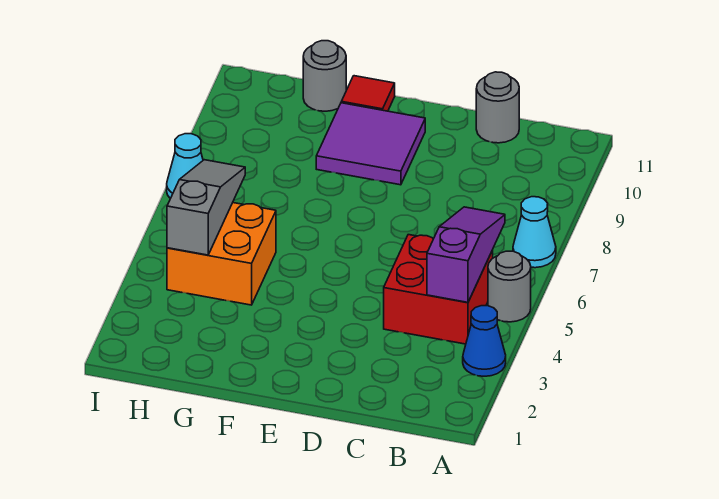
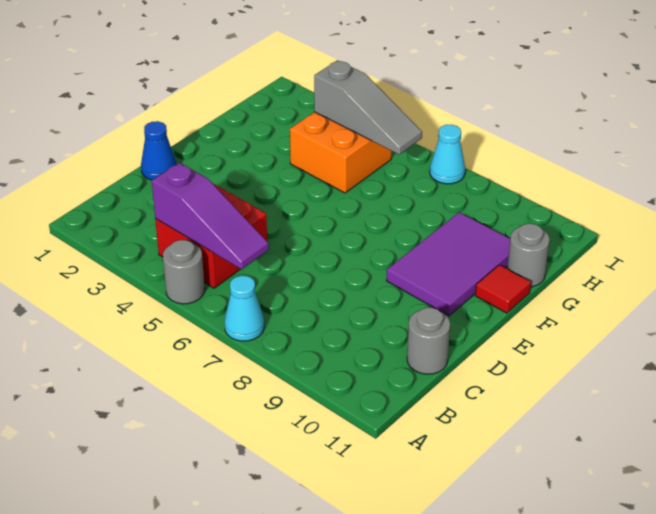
blue cone A3 level 1 -> blue cone D1 level 1
purple tile E9:F10 level 1 -> purple tile E9:G10 level 1

